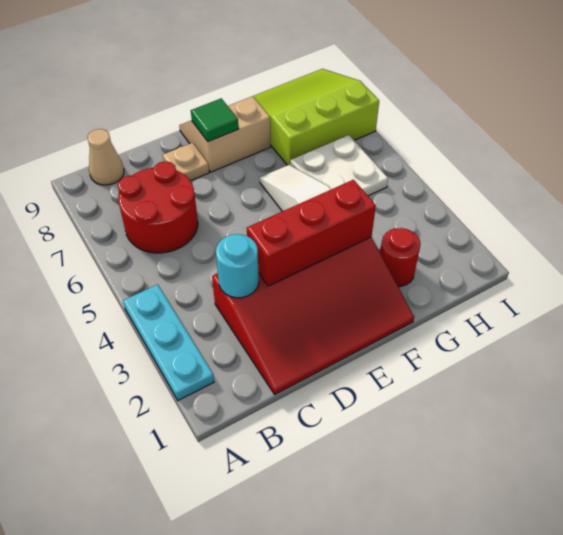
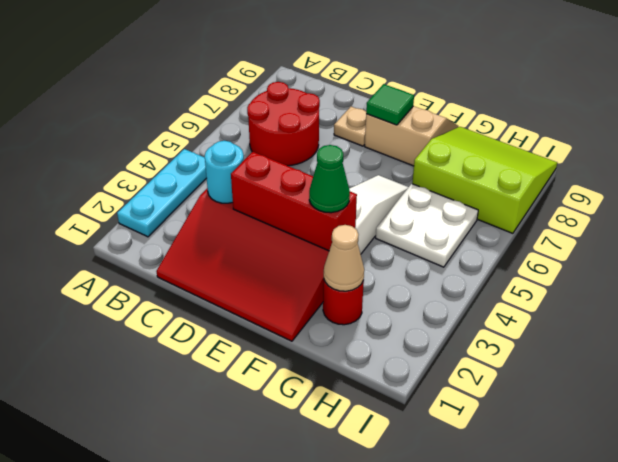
tan cone B9 level 1 -> tan cone G2 level 2
none -> green cone F3 level 3

